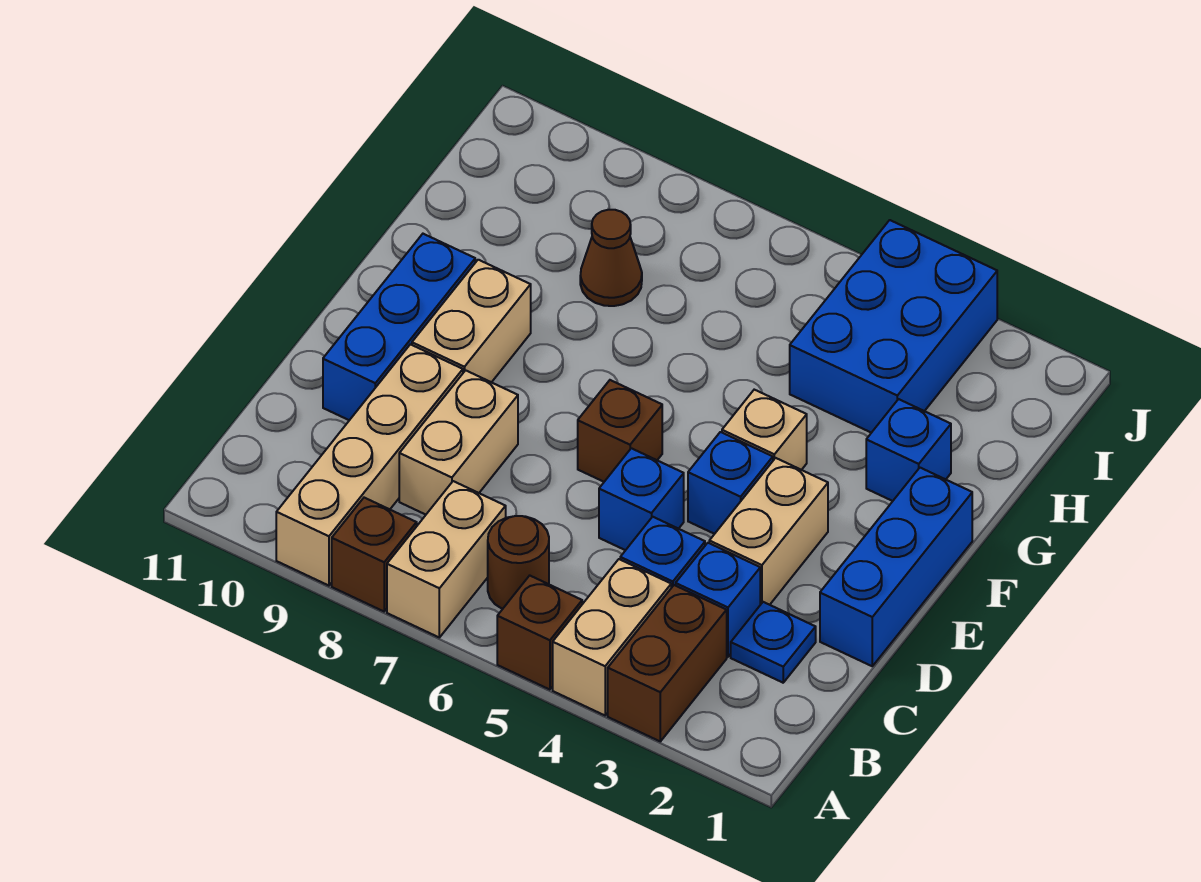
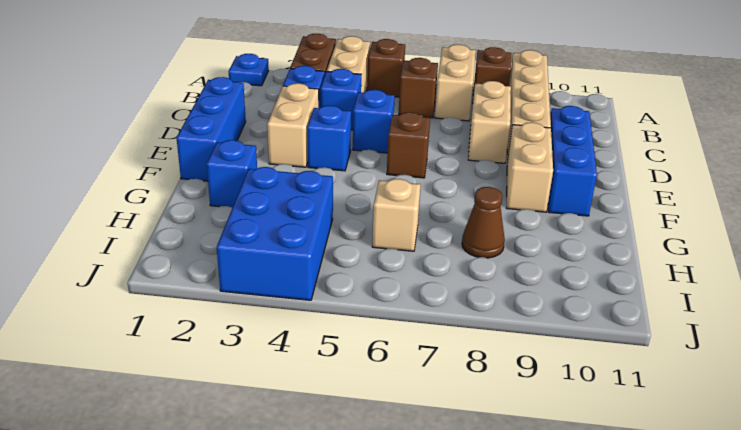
brown round brick B6 level 1 -> brown brick B6 level 1
blue plate C2 level 1 -> blue plate A1 level 1
tan brick F4 level 1 -> tan brick H6 level 1

